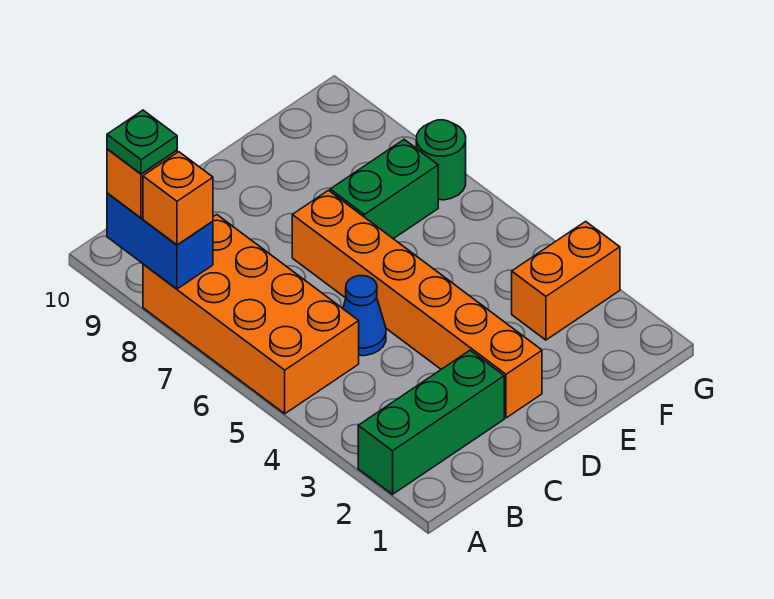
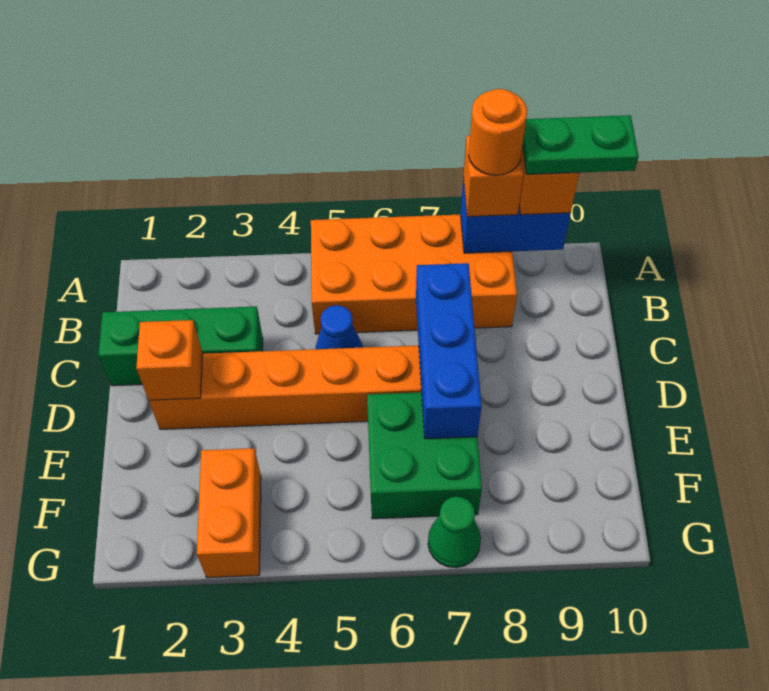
green brick A2:C2 level 1 -> green brick C1:C3 level 1
none -> orange round brick A8 level 4
green plate A9 level 4 -> green plate A9:A10 level 4
none -> blue brick C7:E7 level 2
none -> orange brick D2 level 2
green brick E7:F7 level 1 -> green brick E6:F7 level 1
green round brick G7 level 1 -> green cone G7 level 1

